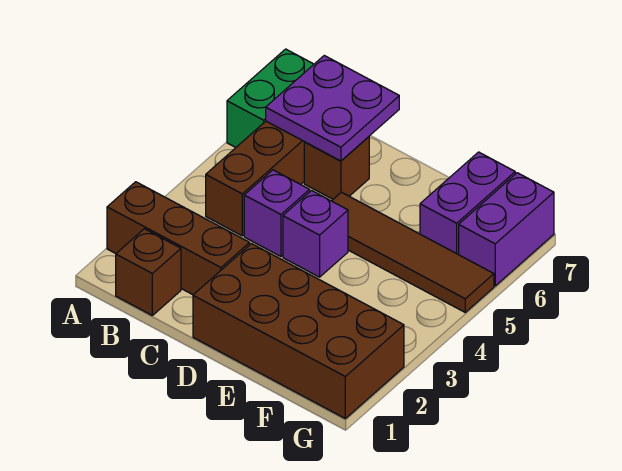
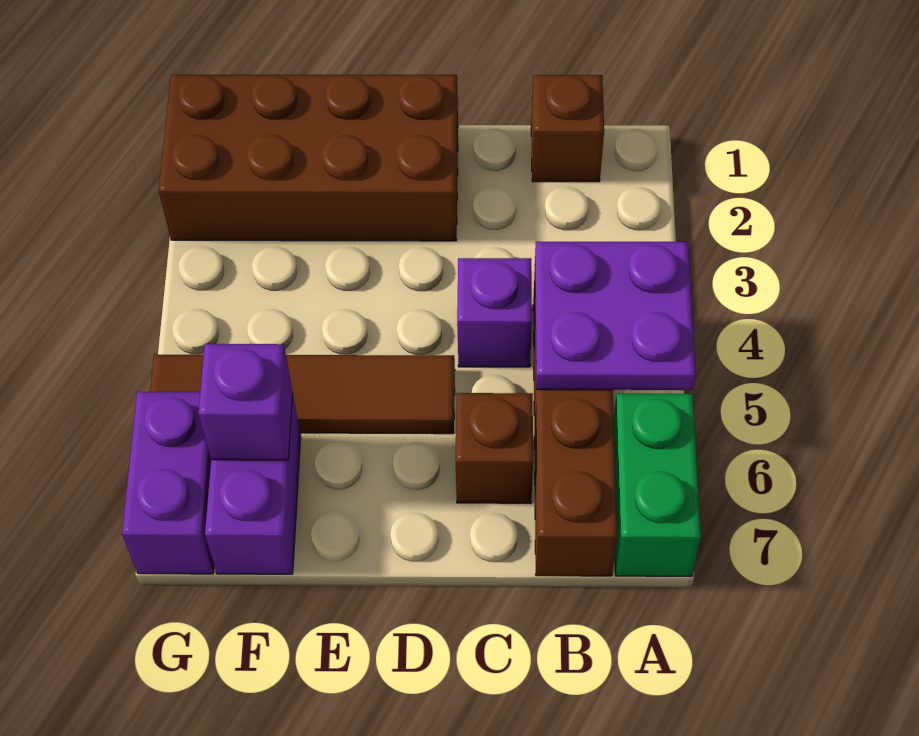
brown brick A2:C2 level 1 -> none
purple plate B6:C7 level 2 -> purple plate A4:B5 level 2
purple brick D4 level 1 -> purple brick F6 level 2

